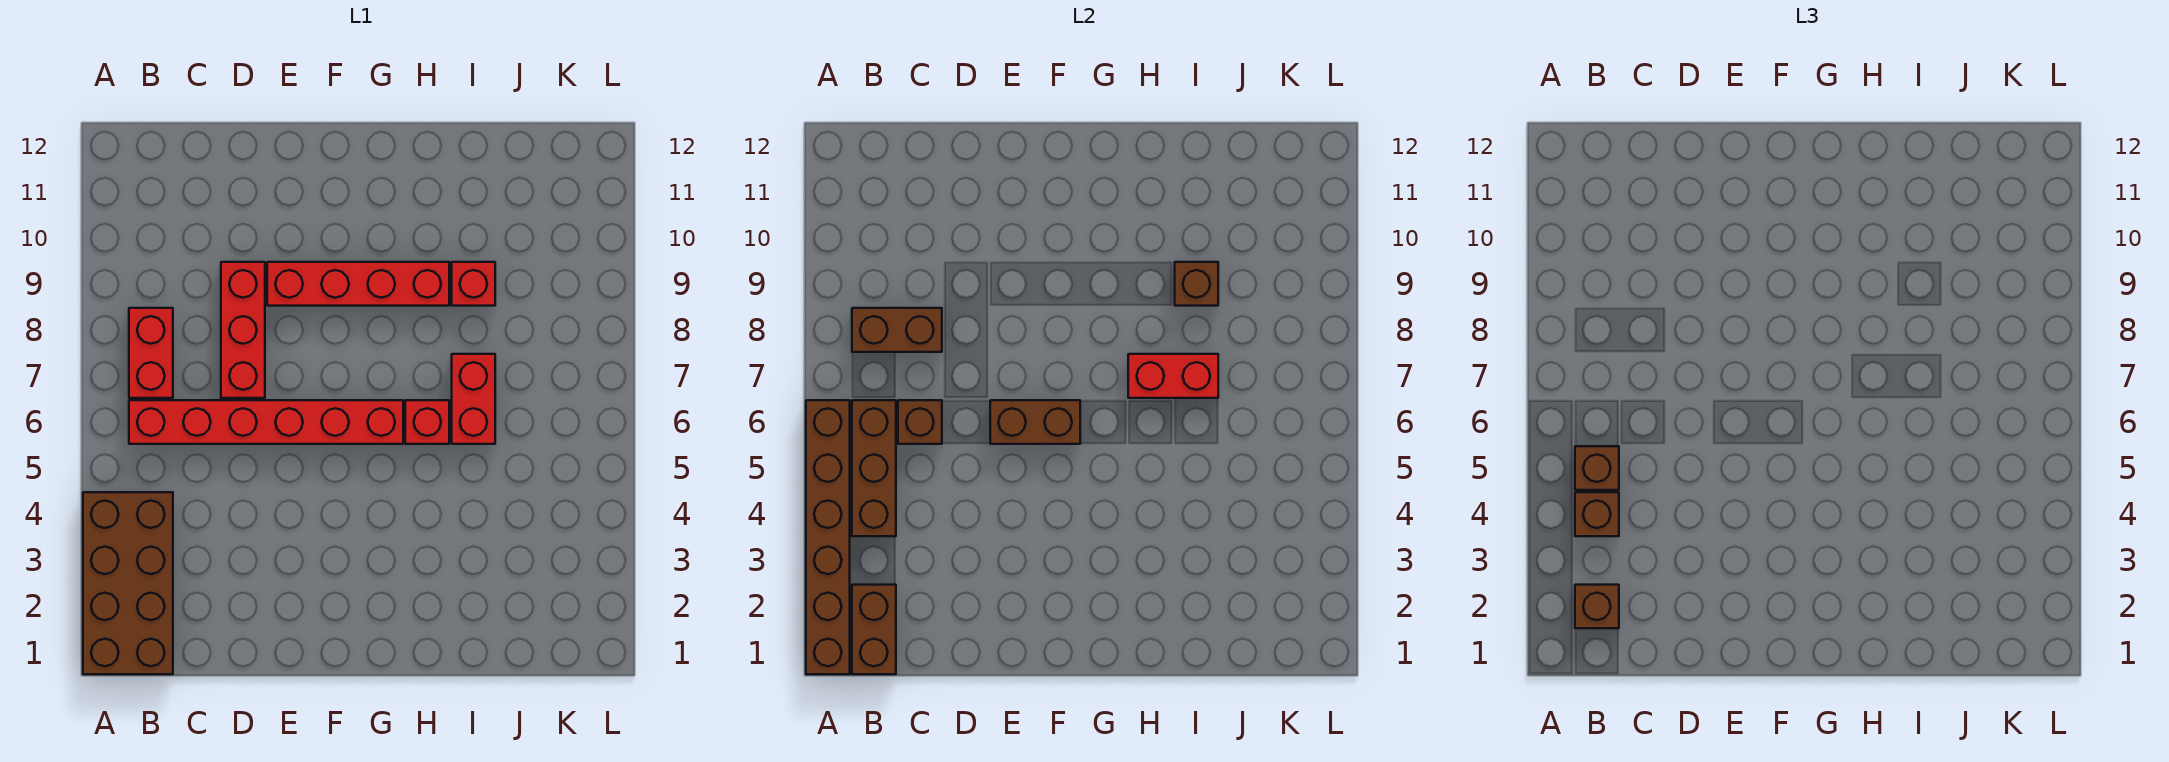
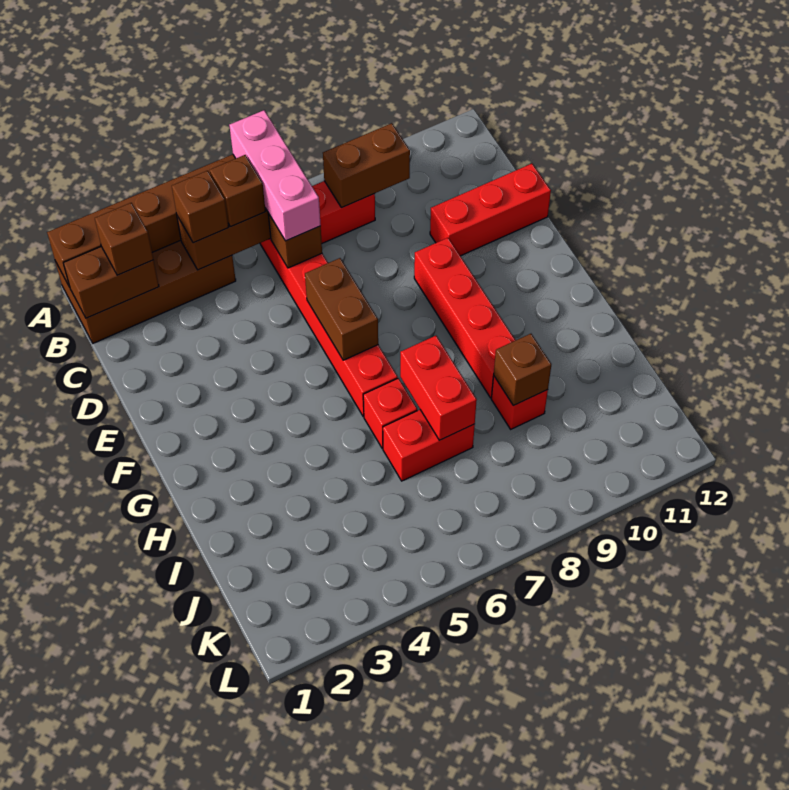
none -> pink brick A6:C6 level 3
brown brick B8:C8 level 2 -> brown brick B8:B9 level 2
red brick D7:D9 level 1 -> red brick D10:D12 level 1

